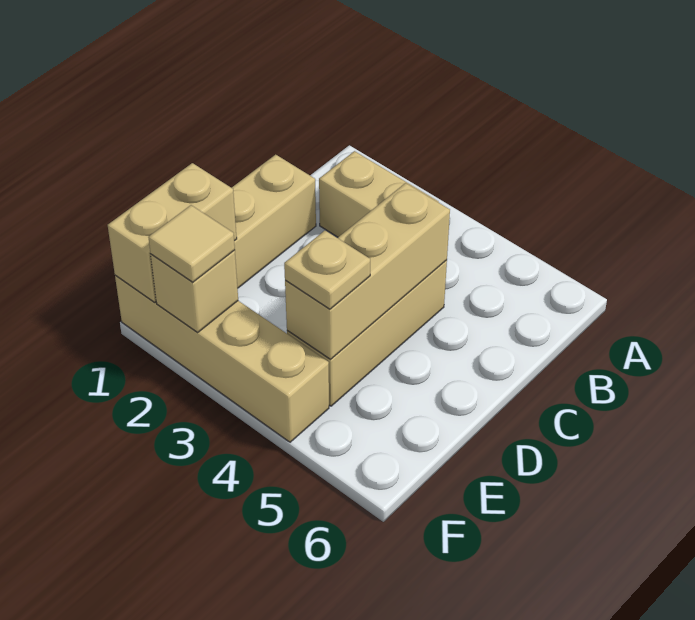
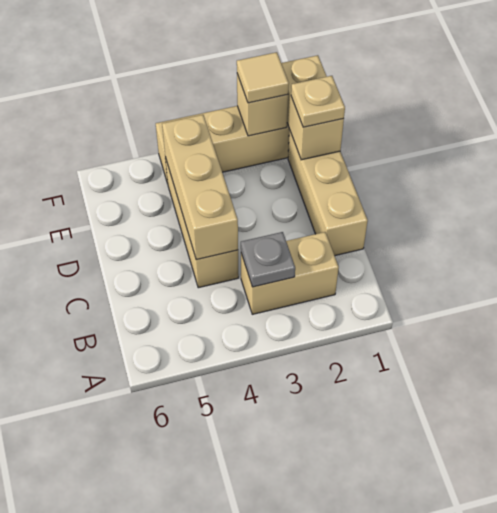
none -> grey plate B3 level 2
tan plate E4 level 3 -> tan plate E1 level 3

